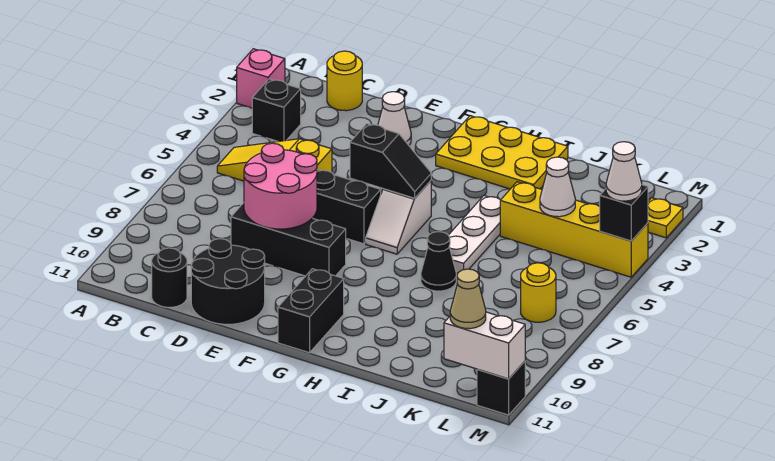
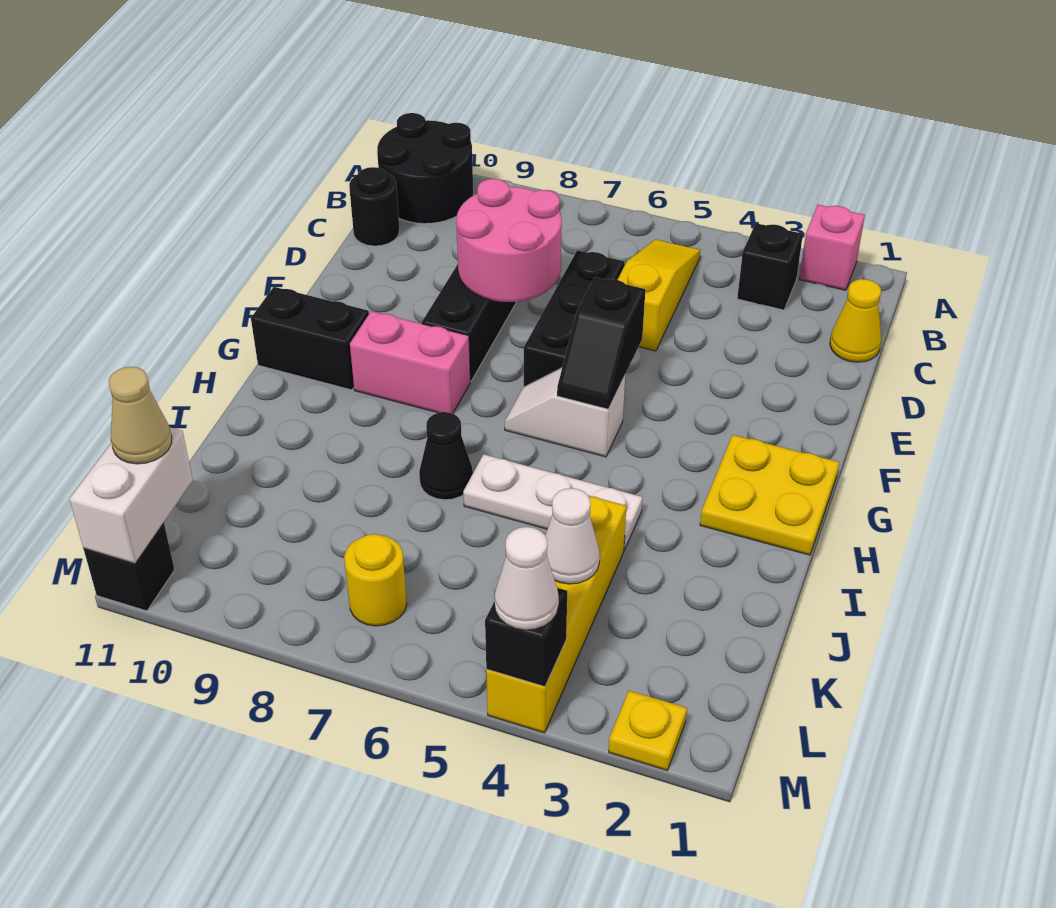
yellow round brick C1 level 1 -> yellow cone C1 level 1
black round brick D10:E11 level 1 -> black round brick A10:B11 level 1
white cone E2 level 1 -> none
yellow plate G1:I2 level 1 -> yellow plate G1:H2 level 1
none -> pink brick G8:G9 level 1

